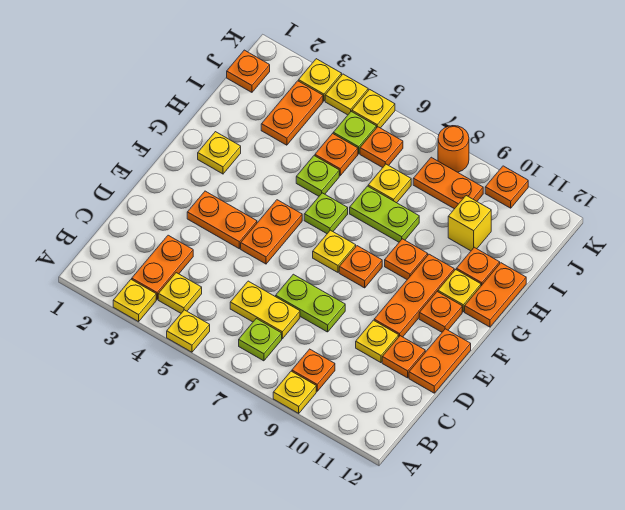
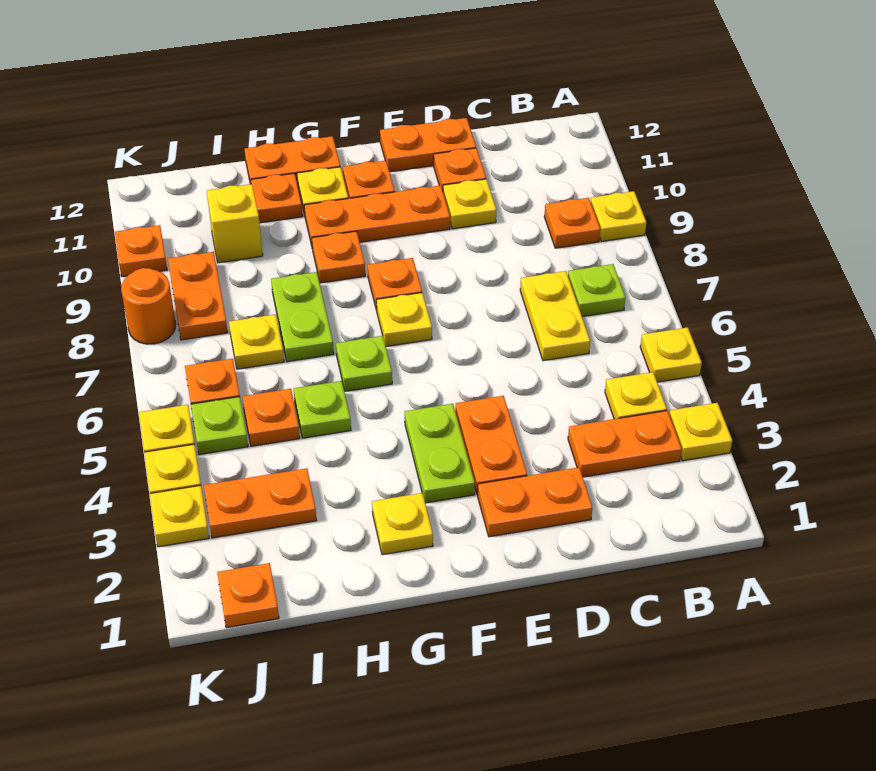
lime plate D7:D8 level 1 -> lime plate F3:F4 level 1
orange plate E5:F5 level 1 -> orange plate D2:E2 level 1

